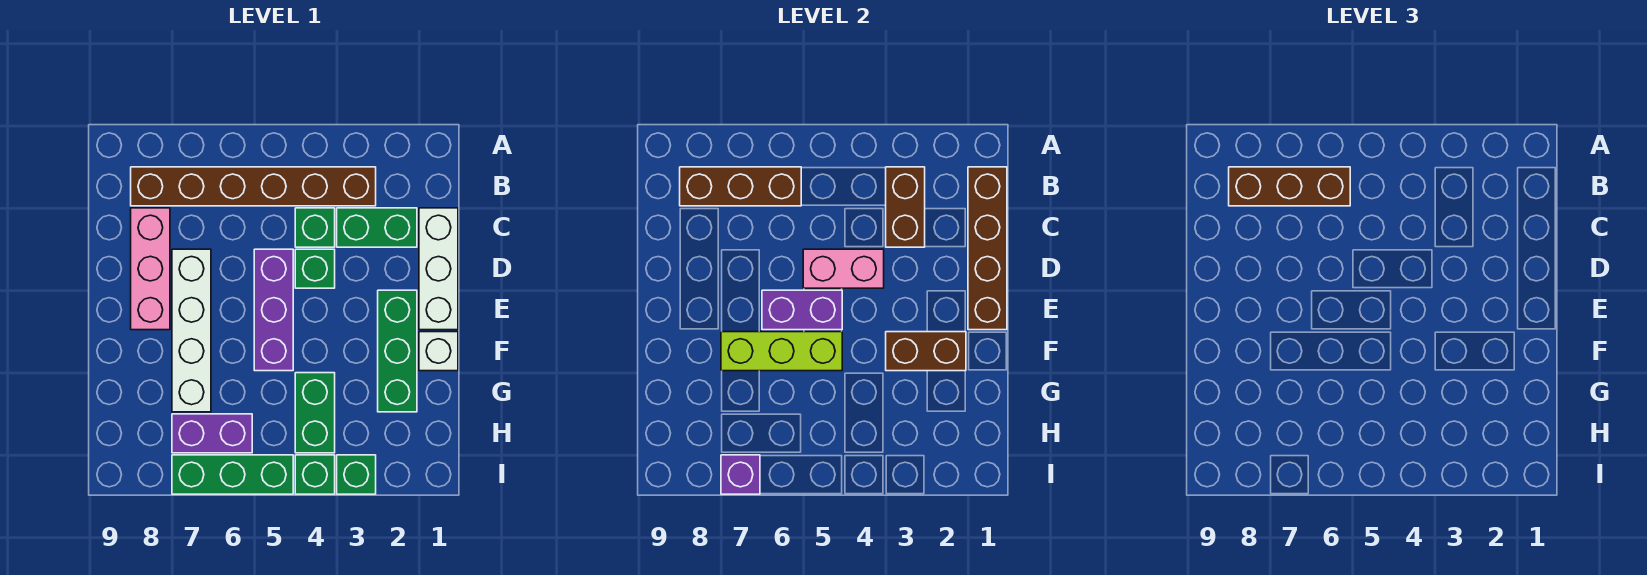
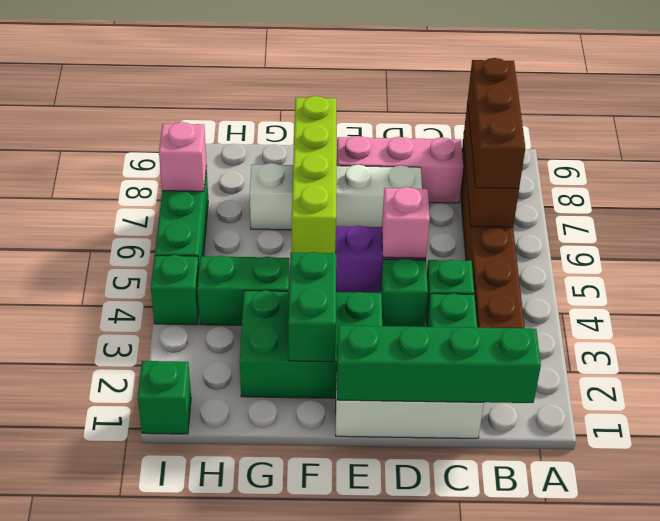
brown brick B1:E1 level 2 -> green brick B1:E1 level 2
brown brick B3:C3 level 2 -> none
pink brick D4:D5 level 2 -> pink brick D5 level 2
green brick E2:G2 level 1 -> green brick E2:G3 level 1
purple brick E5:E6 level 2 -> none
white brick F1 level 1 -> none
brown brick F2:F3 level 2 -> green brick F2:F3 level 2
lime brick F5:F7 level 2 -> lime brick F5:F8 level 2
purple brick H6:H7 level 1 -> none
green brick I3 level 1 -> green brick I1 level 1
purple brick I7 level 2 -> pink brick I7 level 2

